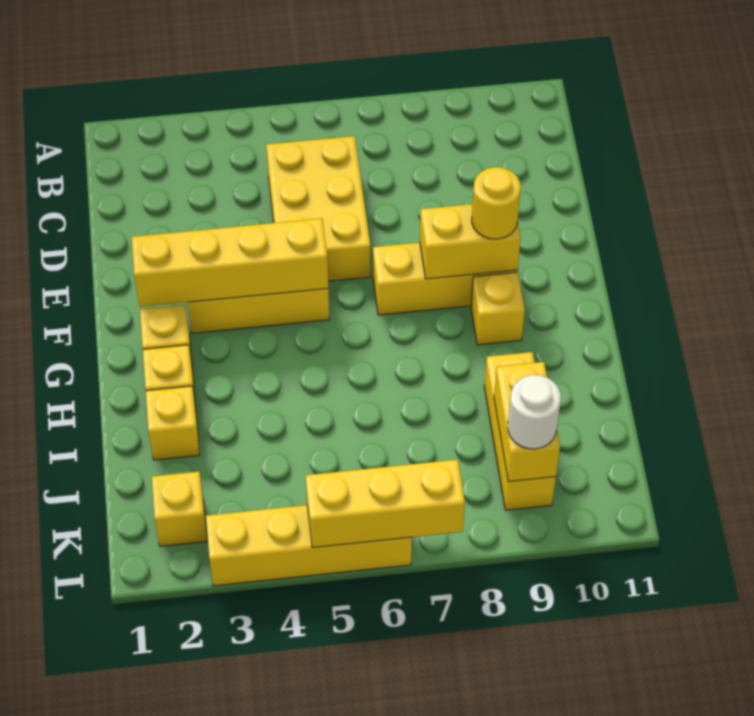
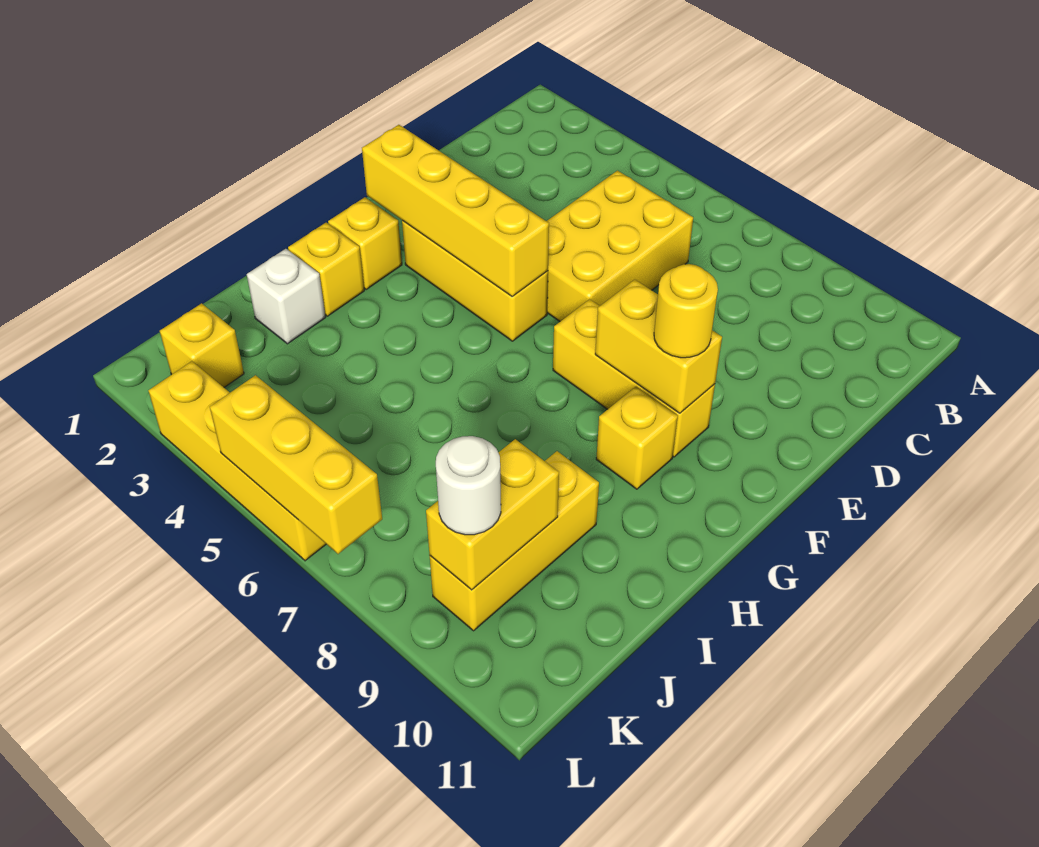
yellow brick I2 level 1 -> white brick I2 level 1

